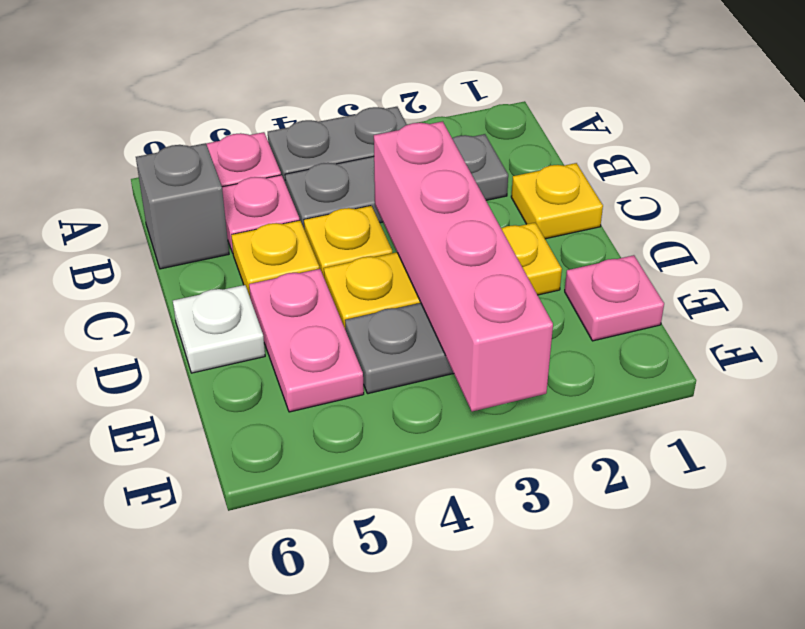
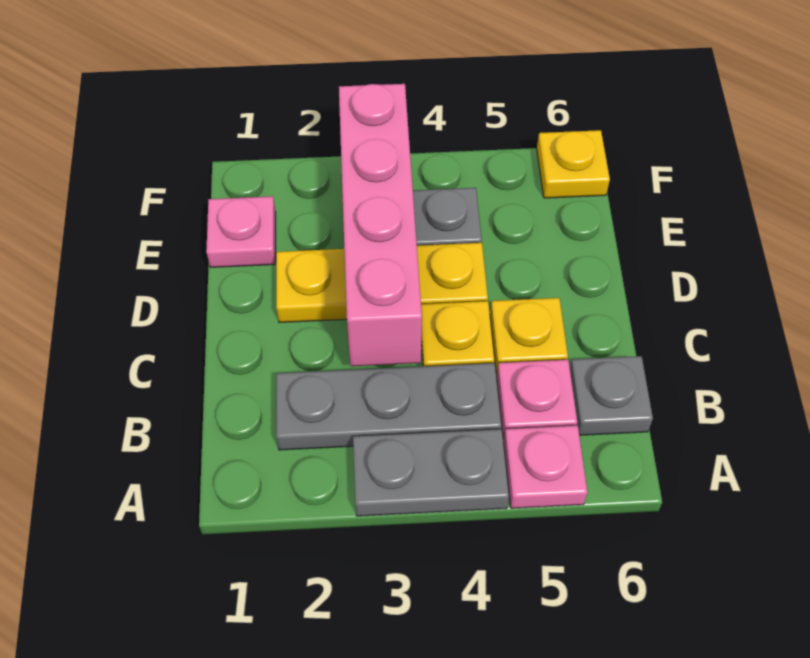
grey brick B6 level 1 -> grey plate B6 level 1
yellow plate C1 level 1 -> yellow plate F6 level 1
pink plate D5:E5 level 1 -> none
white plate D6 level 1 -> none

